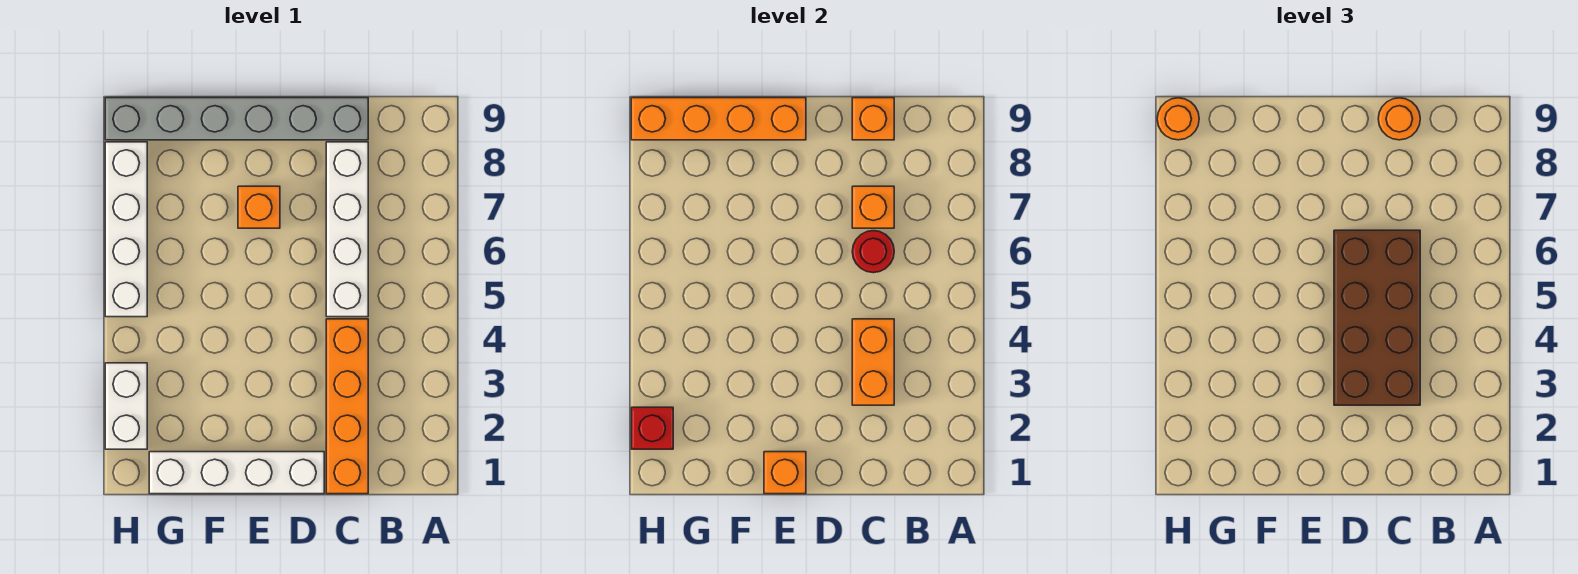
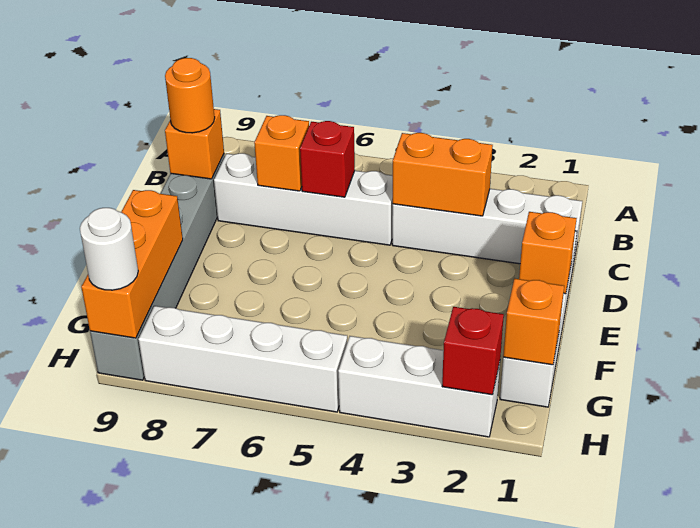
orange brick C1:C4 level 1 -> white brick C1:C4 level 1
brown brick C3:D6 level 3 -> none
red round brick C6 level 2 -> red brick C6 level 2
orange brick E7 level 1 -> orange brick G1 level 2
orange brick E9:H9 level 2 -> orange brick F9:H9 level 2
white brick H2:H3 level 1 -> white brick H2:H4 level 1
orange round brick H9 level 3 -> white round brick H9 level 3

